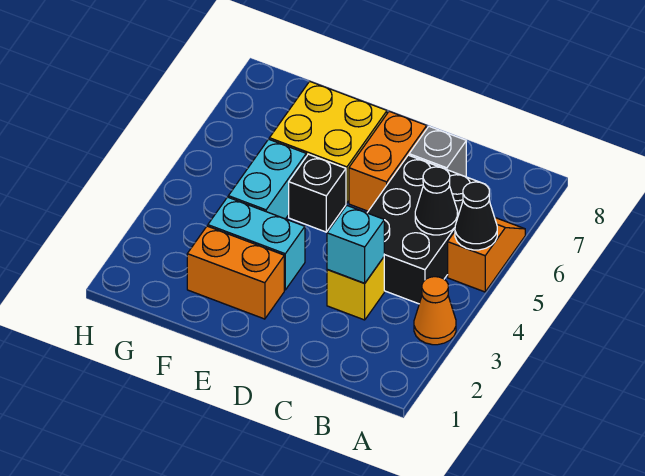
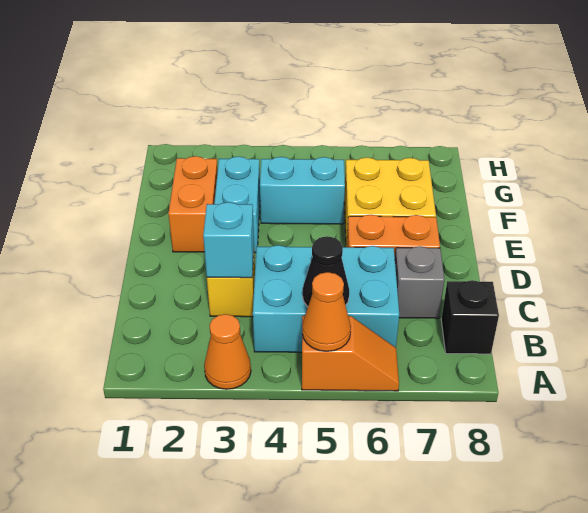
black cone A5 level 2 -> orange cone A5 level 2
black brick B4:C6 level 1 -> cyan brick B4:C6 level 1
black brick E5 level 1 -> black brick B8 level 1

